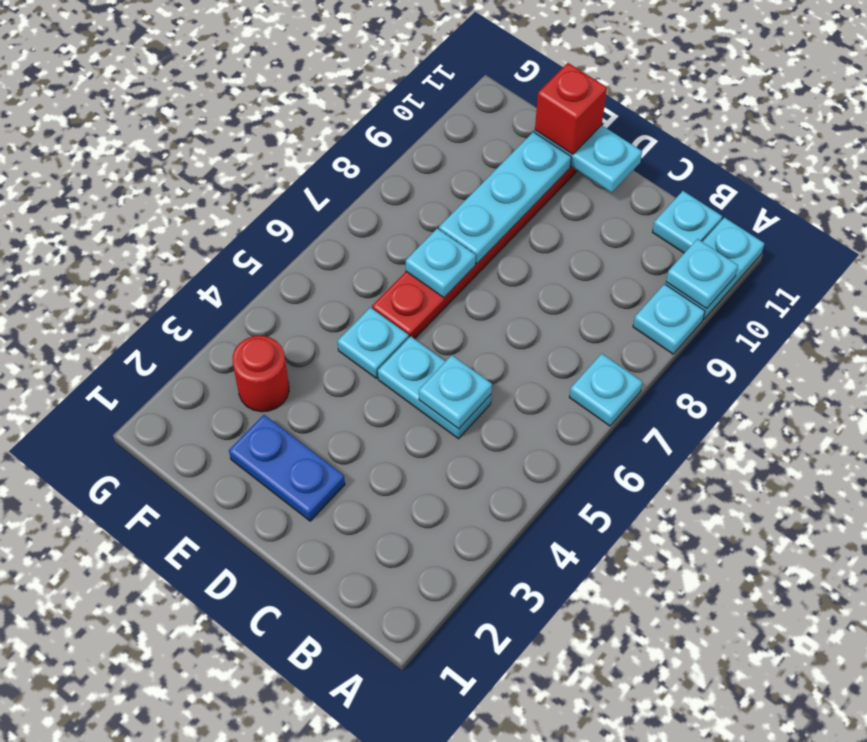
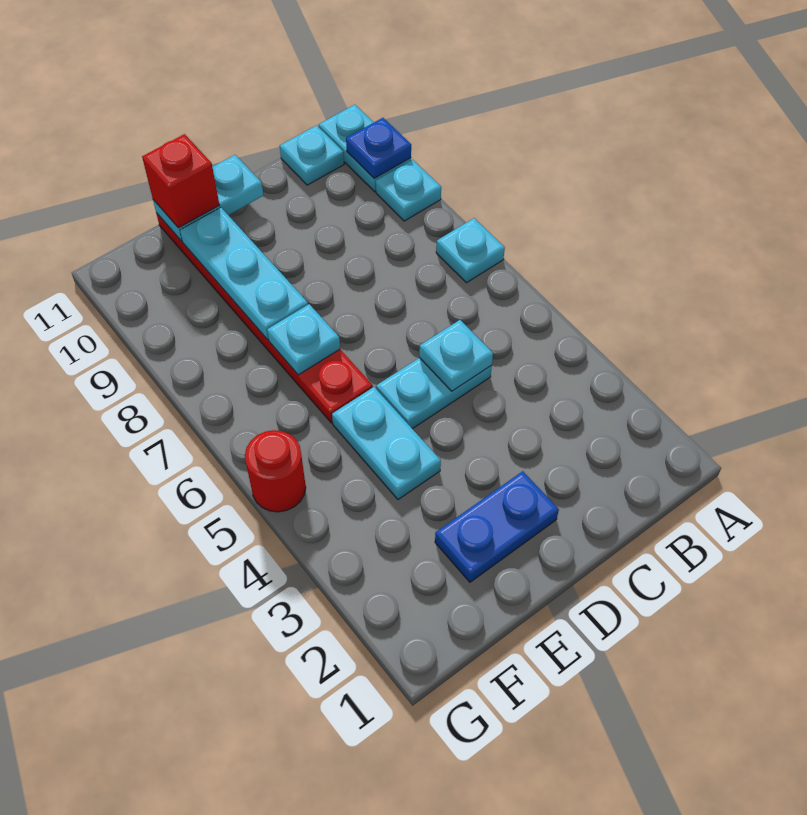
cyan plate A10 level 2 -> blue plate A10 level 2
cyan plate E5 level 1 -> cyan plate E4:E5 level 1
red round brick F3 level 1 -> red round brick G5 level 1

